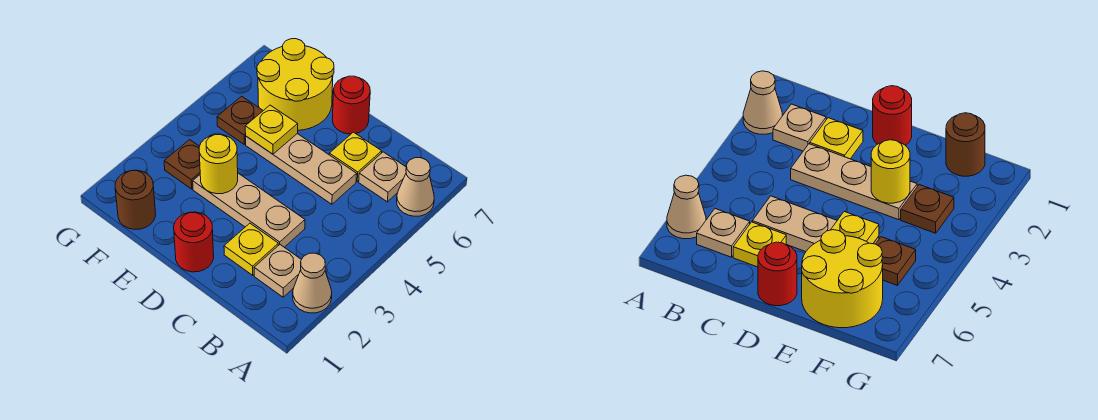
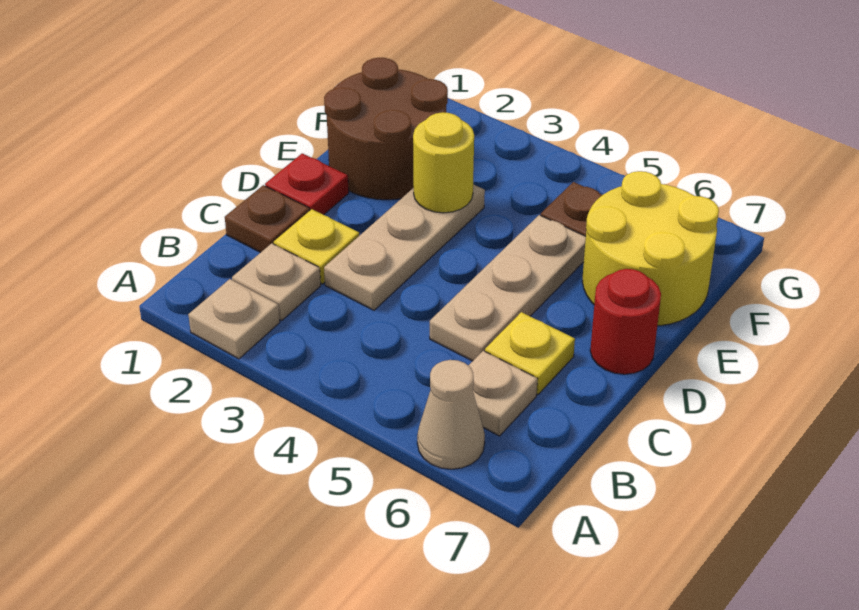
tan cone A2 level 1 -> tan plate A2 level 1
red round brick D1 level 1 -> red plate D1 level 1
yellow plate E5 level 2 -> none
brown round brick F1 level 1 -> brown round brick E1:F2 level 1
brown plate F3 level 1 -> brown plate C1 level 1

